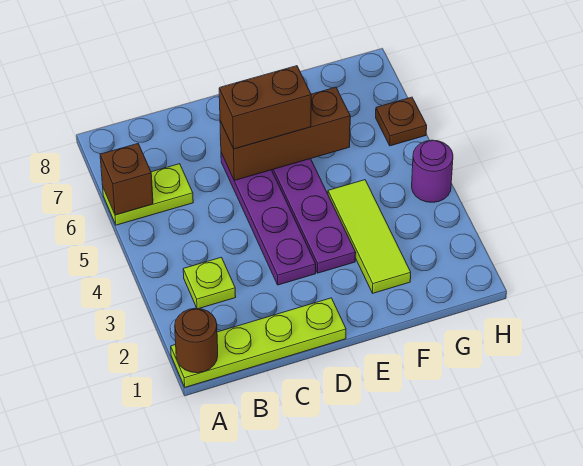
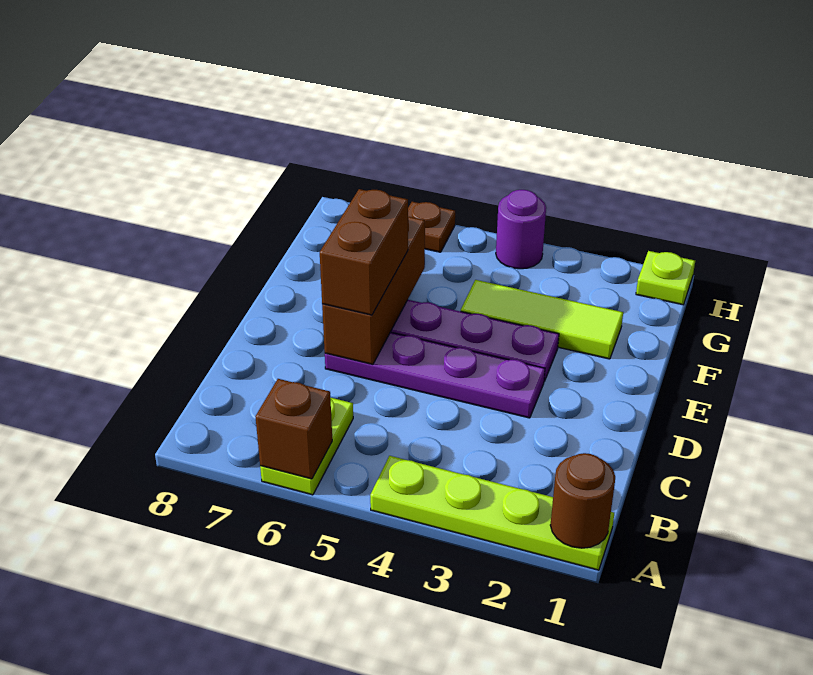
lime plate A1:D1 level 1 -> lime plate A1:A4 level 1
lime plate B3 level 1 -> lime plate H1 level 1

